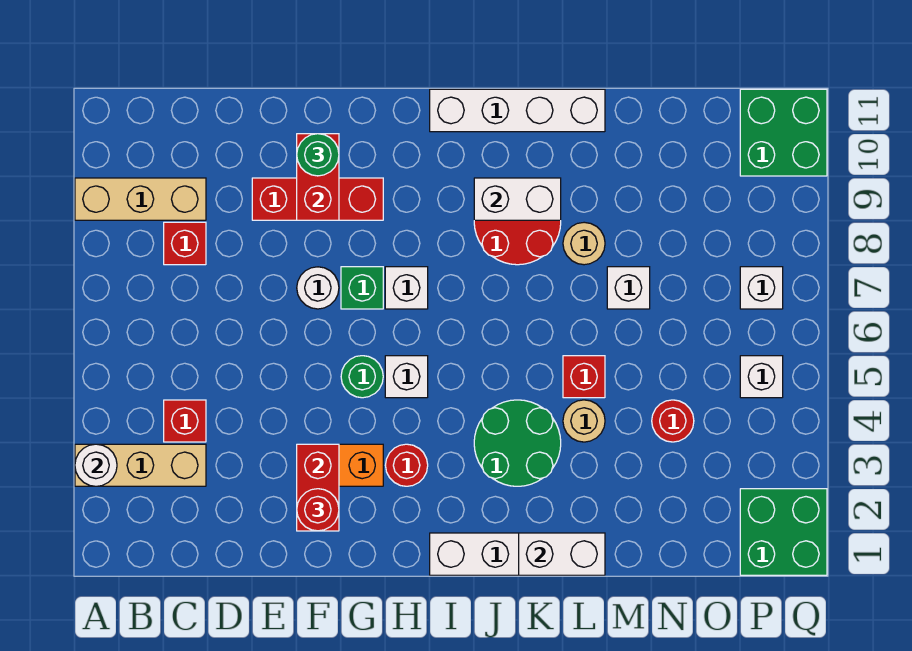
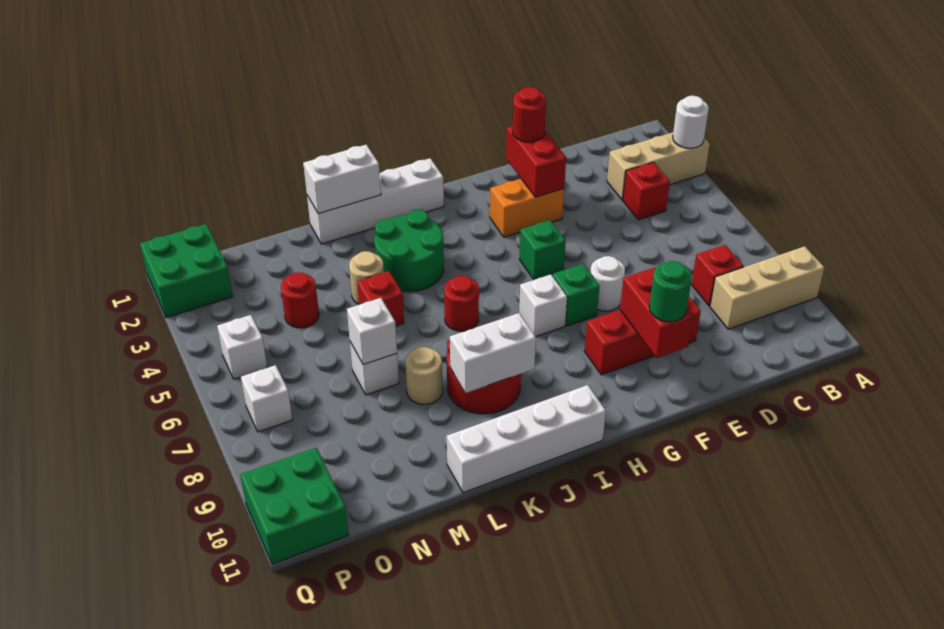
green round brick G5 level 1 -> green brick G5 level 1
red round brick H3 level 1 -> red round brick J6 level 1
white brick H5 level 1 -> white brick M7 level 2

